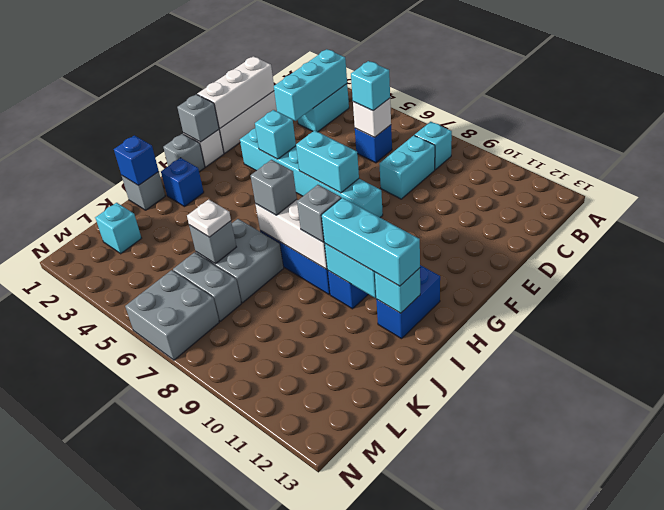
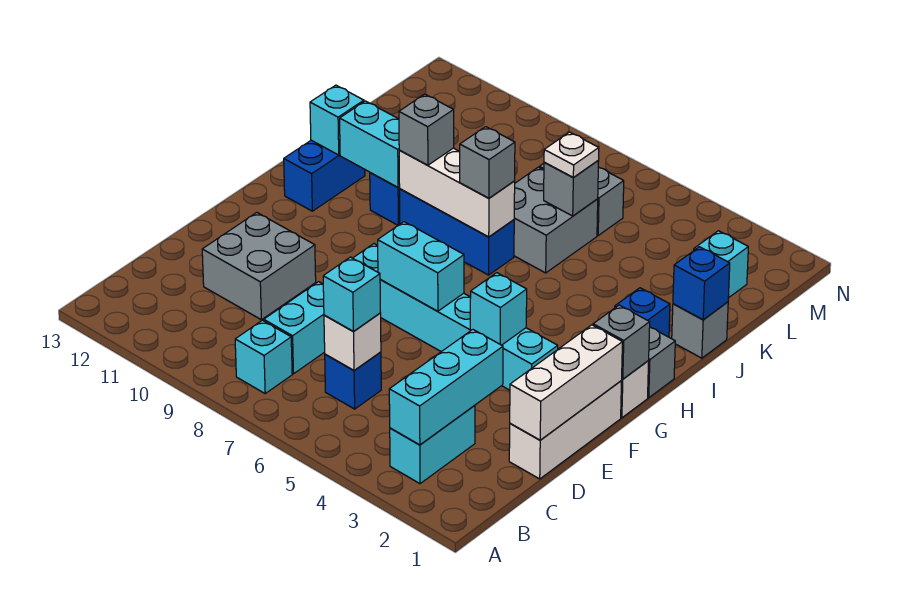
cyan brick I10:I12 level 3 -> none
grey brick M6:N7 level 1 -> grey brick D10:E11 level 1

